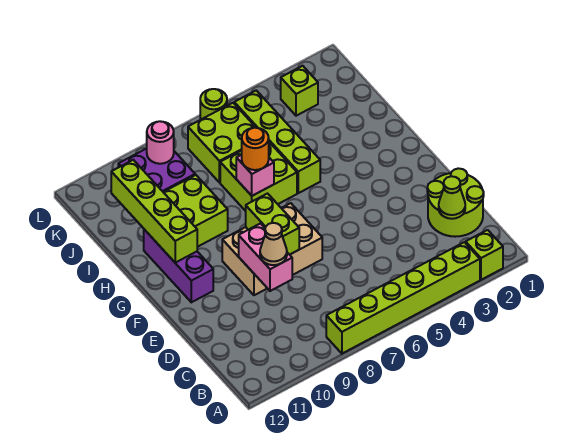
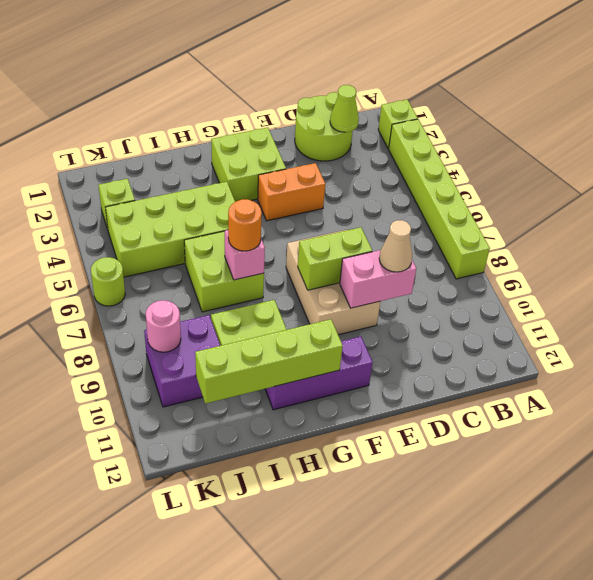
none -> orange brick E4:F4 level 1
lime brick H5:K5 level 1 -> lime brick H4:K5 level 1
lime brick J6:K7 level 1 -> lime brick F2:G3 level 1

